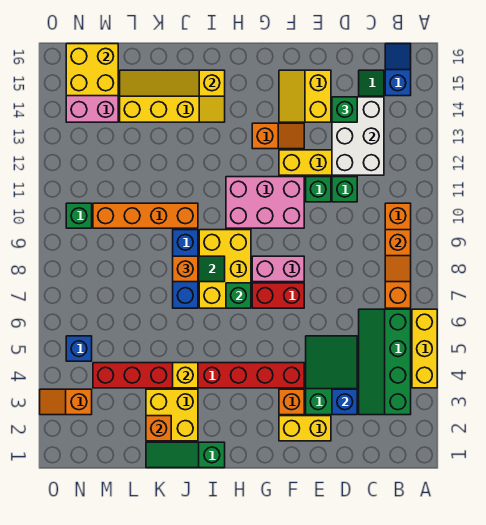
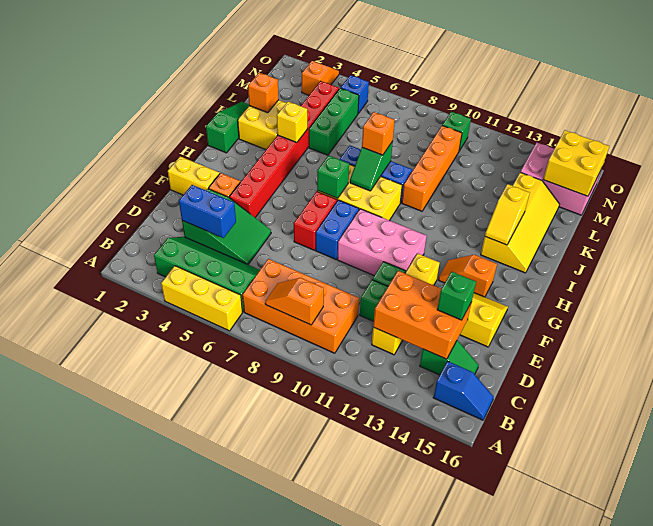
orange brick B7:B10 level 1 -> orange brick B7:C10 level 1
white brick C12:D14 level 2 -> orange brick C12:D14 level 2
blue brick D3 level 2 -> blue brick D3:D4 level 2
yellow brick E2:F2 level 1 -> yellow brick F1:F2 level 1
pink brick F8:G8 level 1 -> blue brick F8:G8 level 1
pink brick F10:H11 level 1 -> pink brick F9:G11 level 1
orange slope F13:G13 level 1 top G -> orange slope G13:G14 level 1 top 14
yellow slope I14:I15 level 2 top 15 -> yellow slope I14:J14 level 2 top J
none -> green brick K5:M5 level 1

